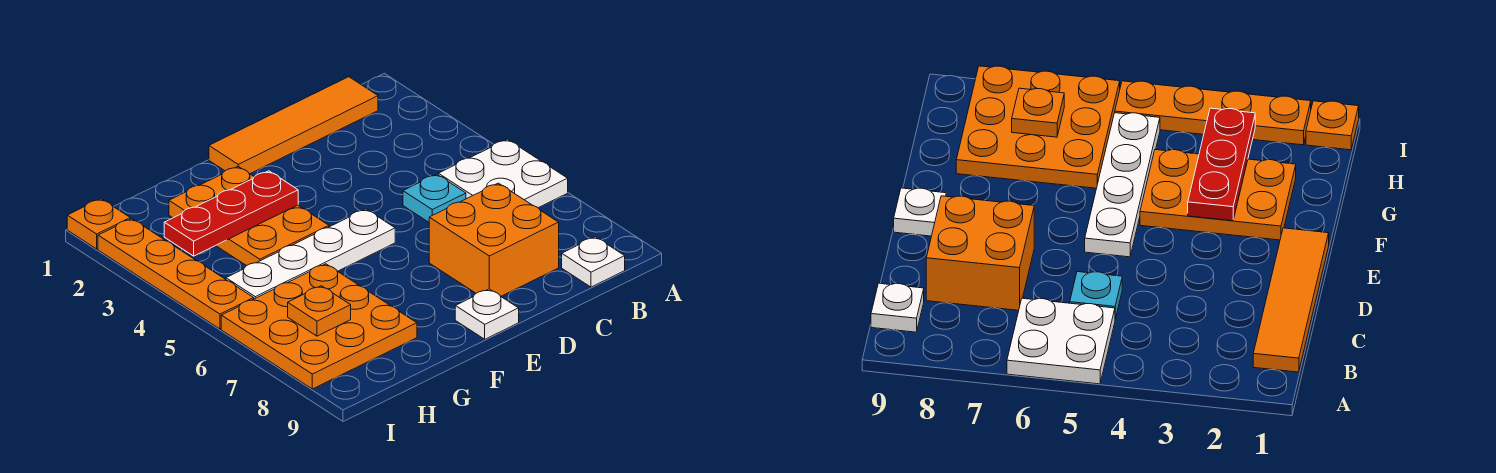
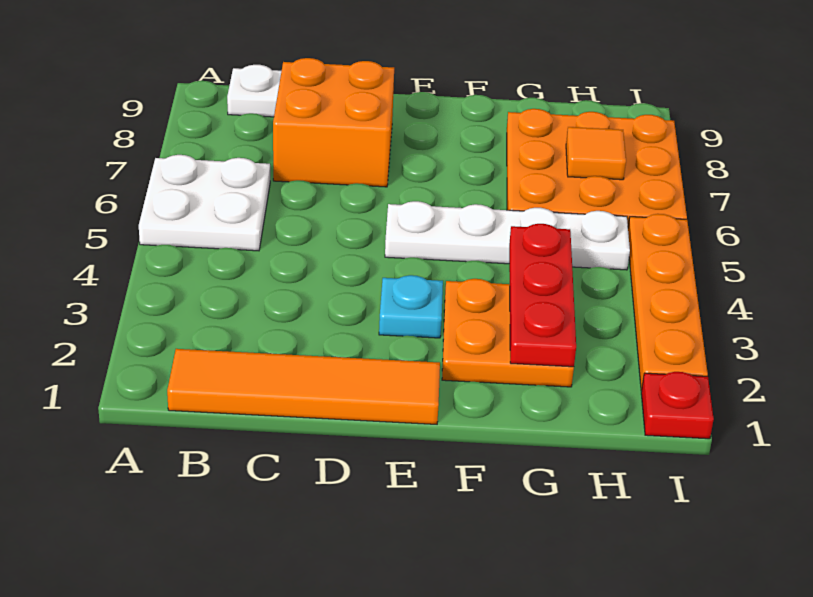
cyan plate C5 level 1 -> cyan plate E3 level 1
white plate E9 level 1 -> none
orange plate F2:G4 level 1 -> orange plate F2:G3 level 1
red plate F3:H3 level 2 -> red plate G2:G4 level 2
orange plate H7 level 2 -> orange tile H7 level 2
orange plate I1 level 1 -> red plate I1 level 1

